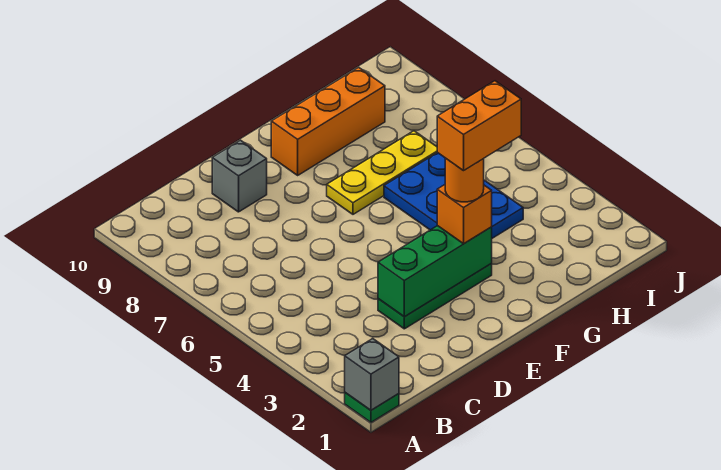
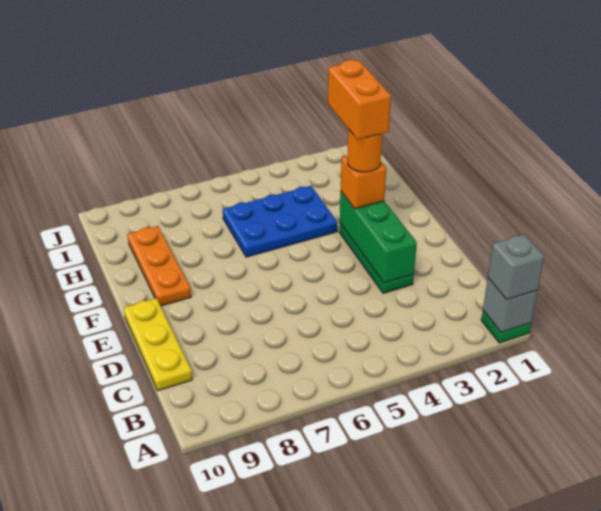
grey brick D9 level 1 -> grey brick A1 level 3
yellow plate F7:H7 level 1 -> yellow plate C10:E10 level 1
orange brick F9:H9 level 1 -> orange plate F9:H9 level 1

